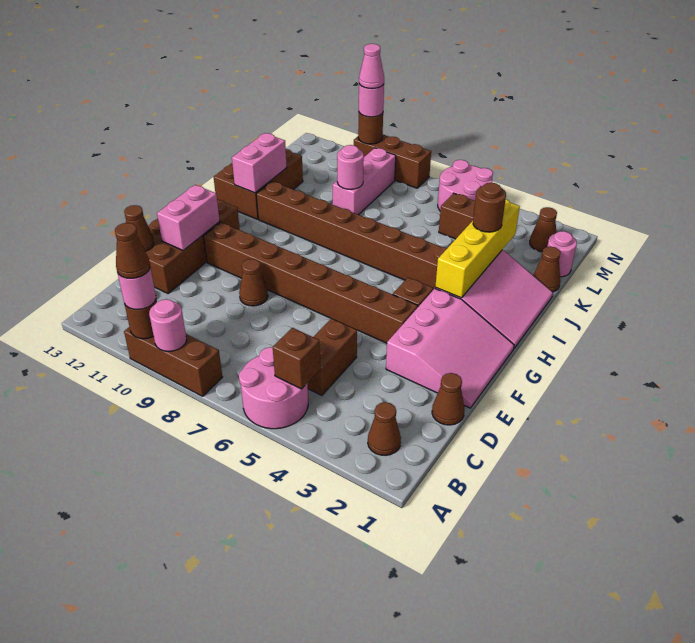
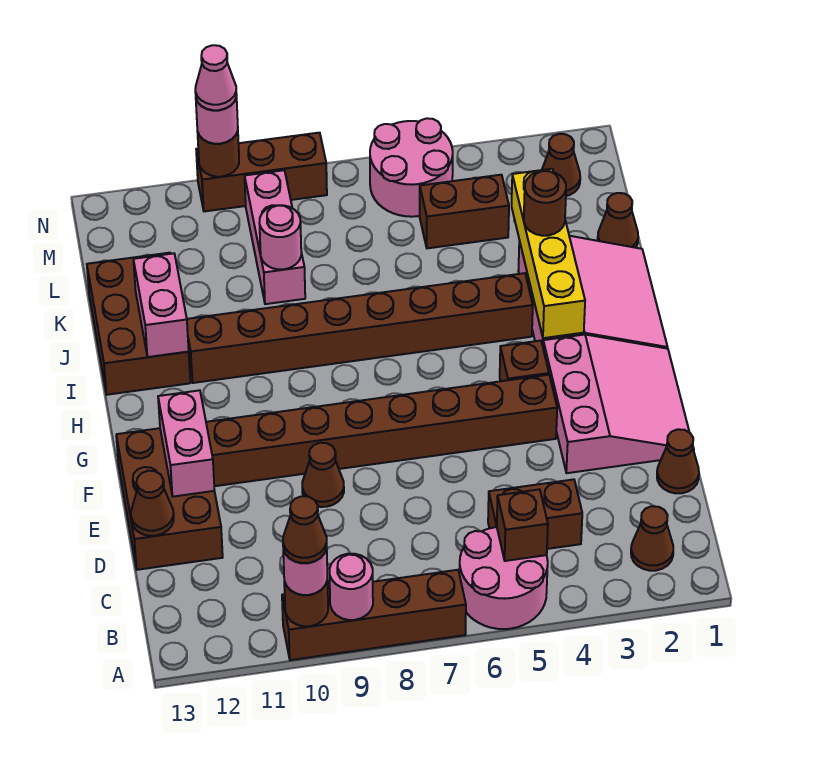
brown brick A8:A10 level 1 -> brown brick A7:A10 level 1
brown brick C5:D5 level 1 -> brown brick C4:C5 level 1
brown brick D12:G13 level 1 -> brown brick D12:F13 level 1
pink round brick L1 level 1 -> none

